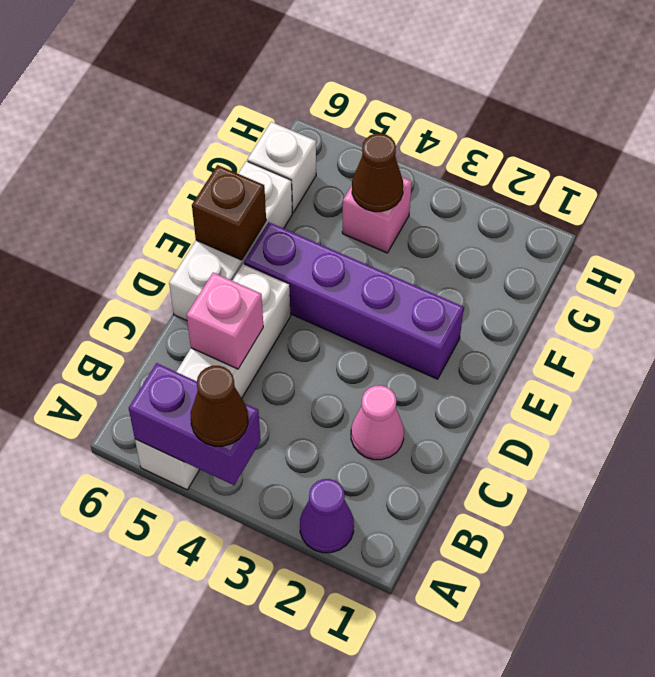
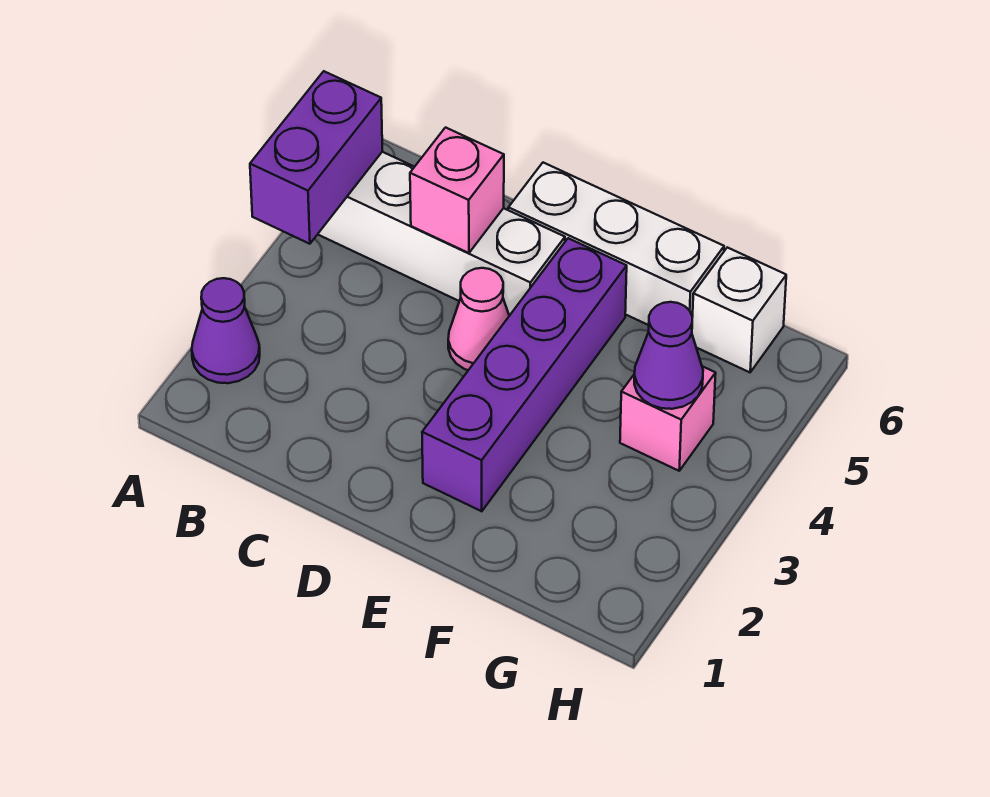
brown cone A4 level 3 -> none
pink cone C2 level 1 -> pink cone D4 level 1
brown brick E6 level 2 -> none
brown cone G4 level 2 -> purple cone G4 level 2

